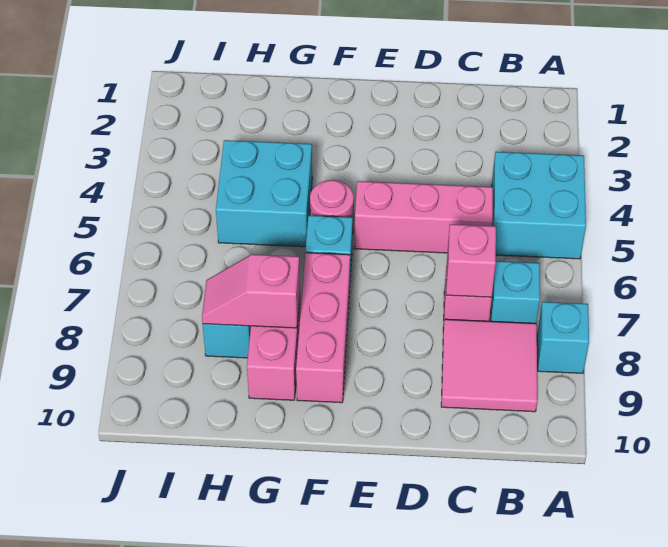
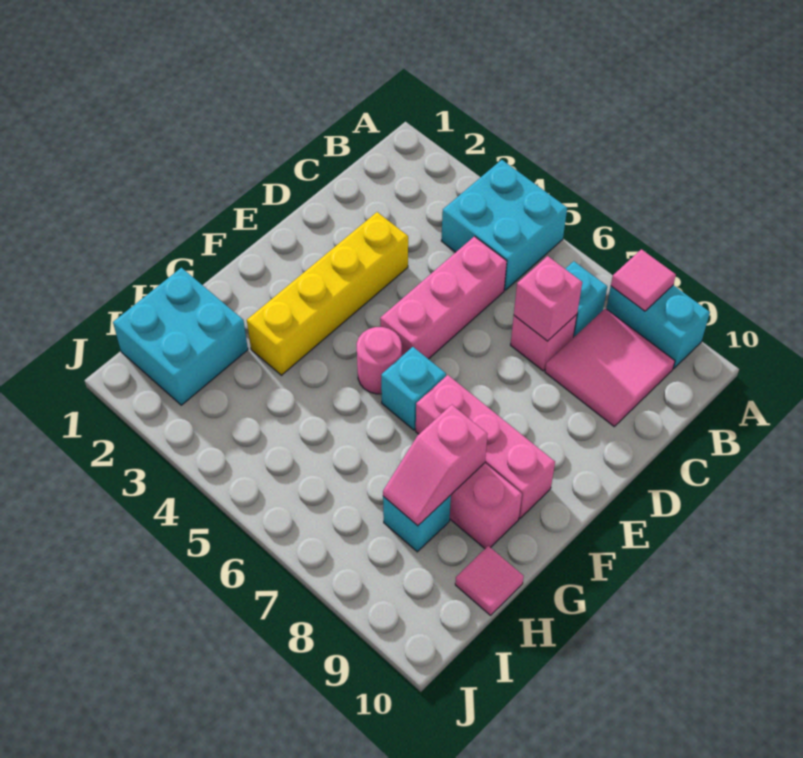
cyan brick A8 level 1 -> cyan brick A8:A9 level 1
none -> pink tile A8 level 2
none -> yellow brick D3:G3 level 1
cyan brick G4:H5 level 1 -> cyan brick H1:I2 level 1
none -> pink tile H10 level 1

